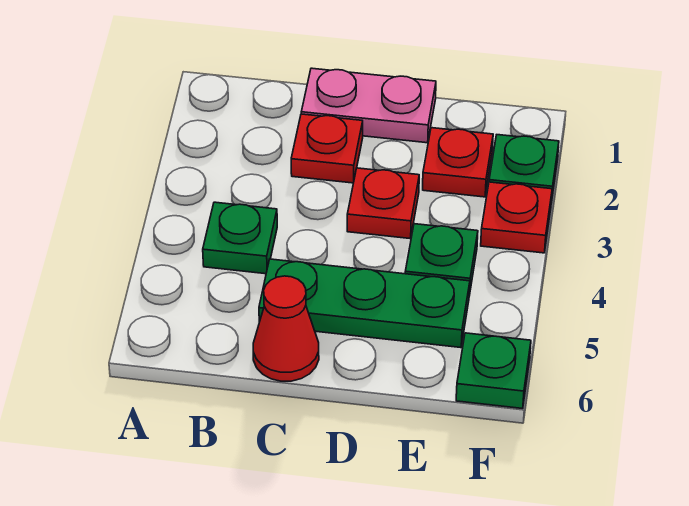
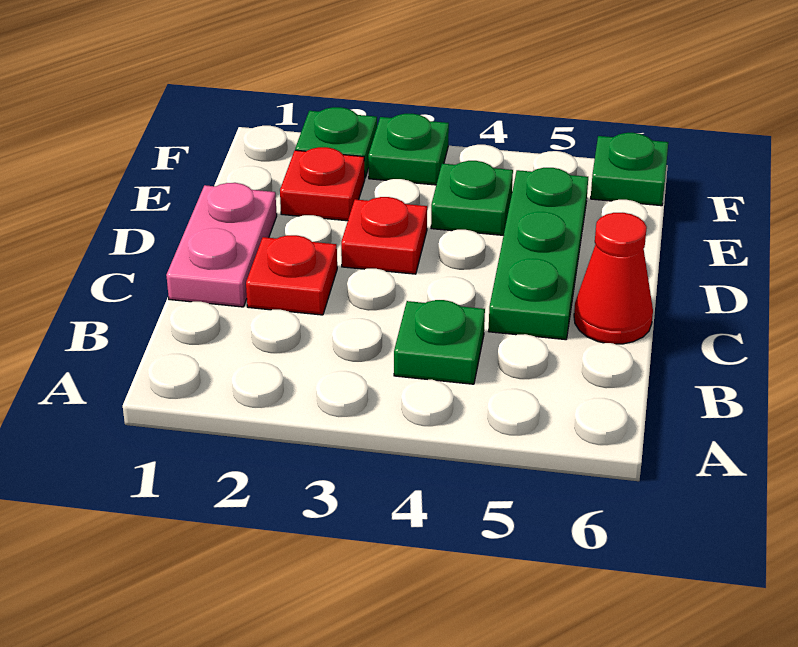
red plate F3 level 1 -> green plate F3 level 1

